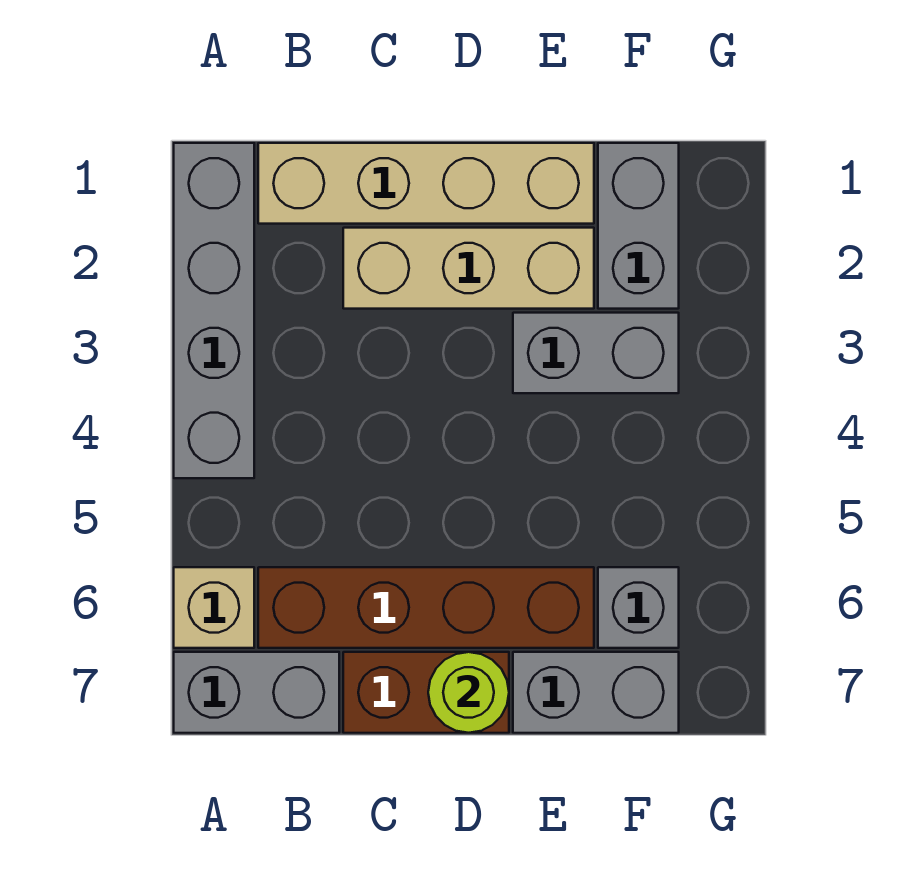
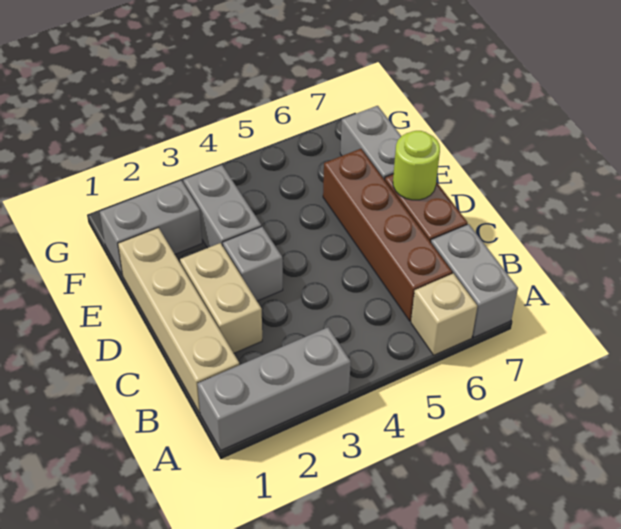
grey brick A1:A4 level 1 -> grey brick A1:A3 level 1
tan brick C2:E2 level 1 -> tan brick C2:D2 level 1
grey brick F6 level 1 -> grey brick D3 level 1

